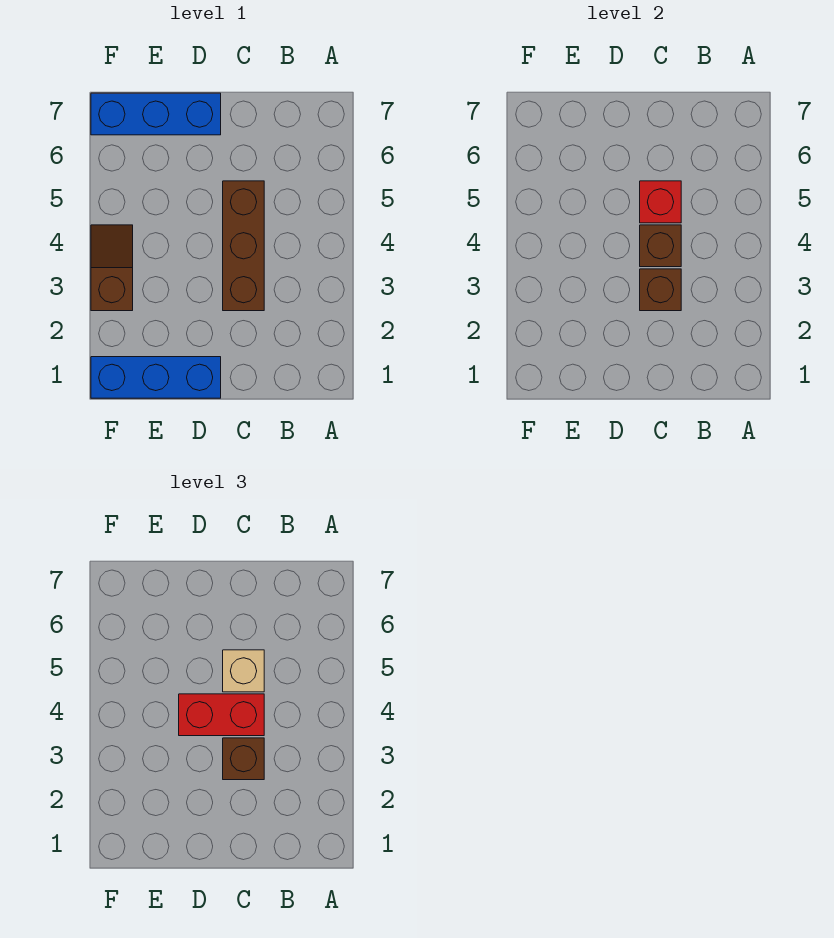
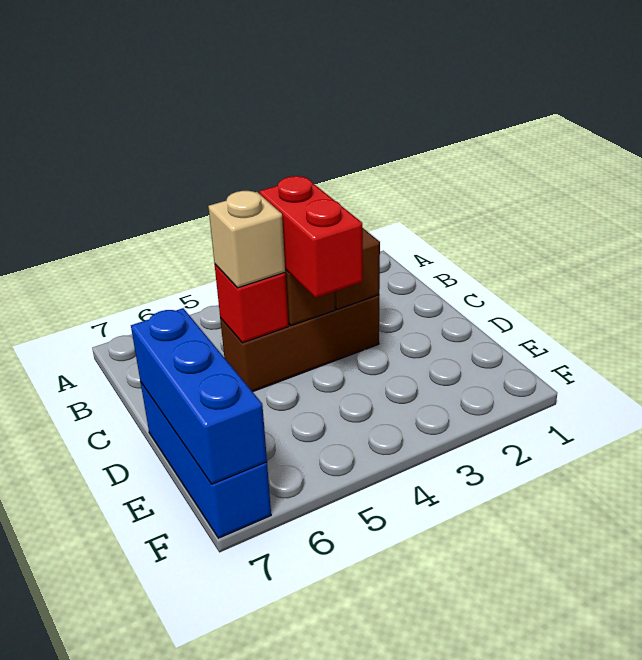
brown brick C3 level 3 -> none
blue brick D1:F1 level 1 -> blue brick D7:F7 level 2
brown slope F3:F4 level 1 top 3 -> none

